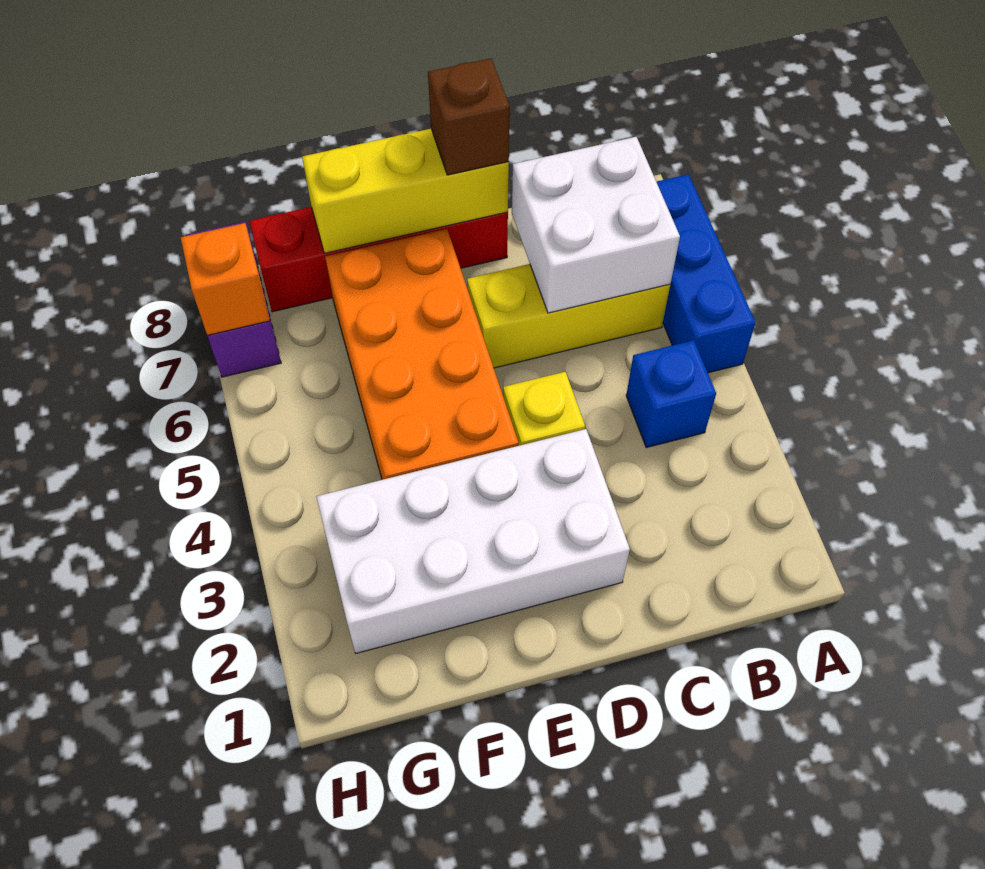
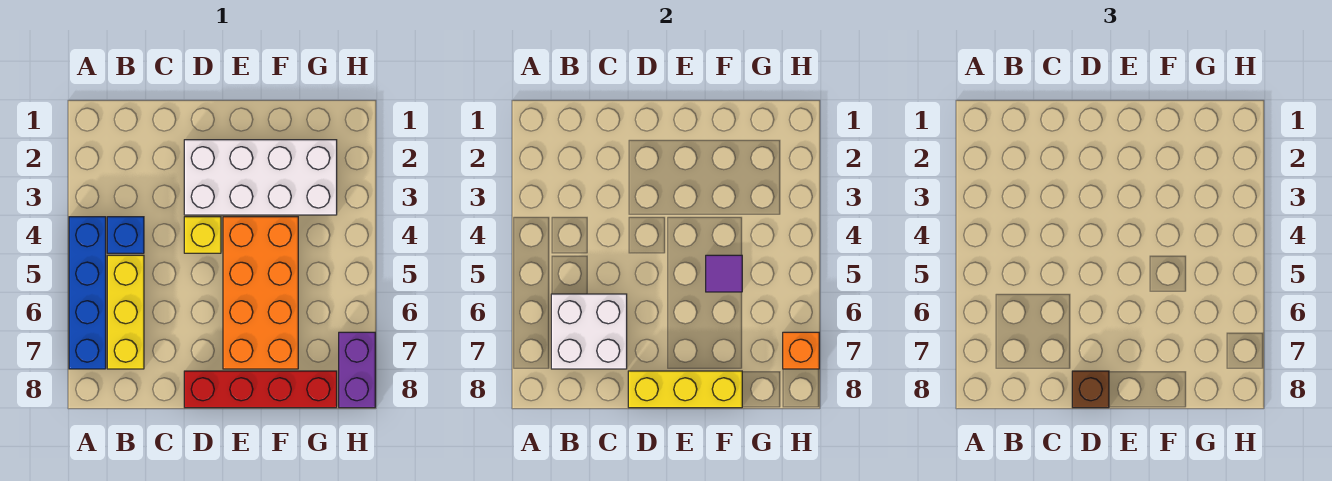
blue brick A5:A7 level 1 -> blue brick A4:A7 level 1
yellow brick B6:D6 level 1 -> yellow brick B5:B7 level 1
none -> purple tile F5 level 2

